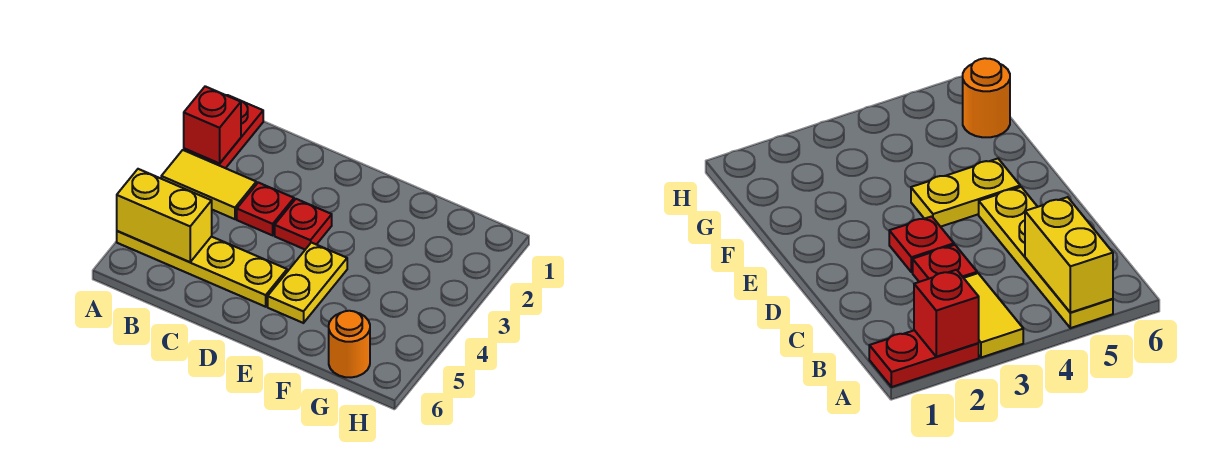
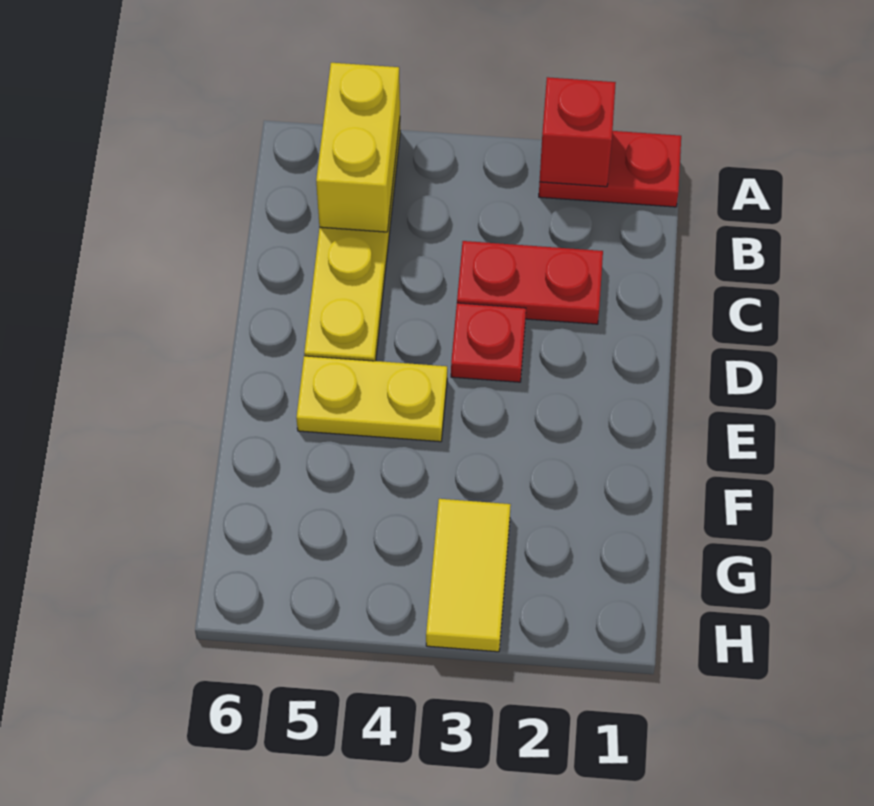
yellow tile A3:B3 level 1 -> yellow tile G3:H3 level 1
red plate C3 level 1 -> red plate C2:C3 level 1
orange round brick G6 level 1 -> none

